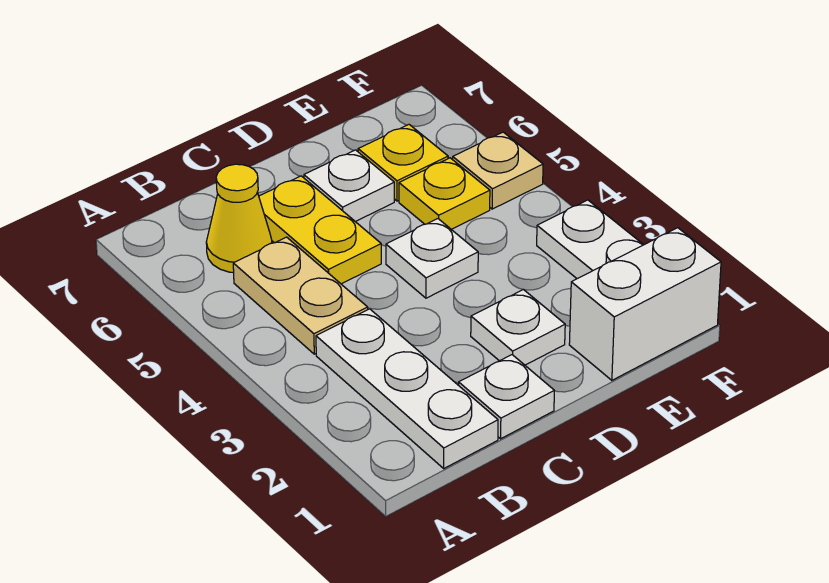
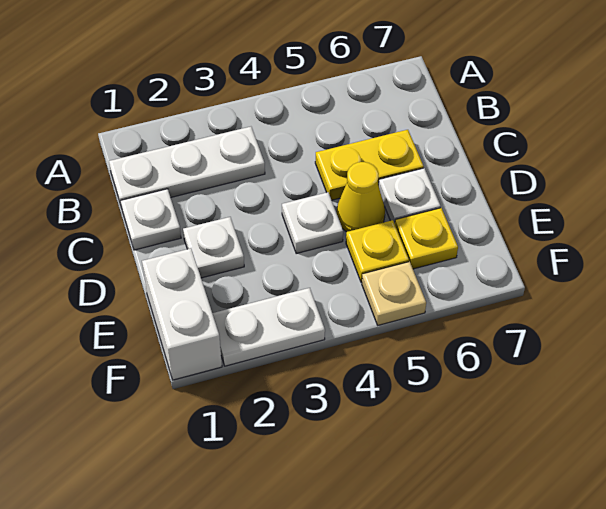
tan plate B4:B5 level 1 -> none
yellow cone B6 level 1 -> yellow cone D5 level 1

